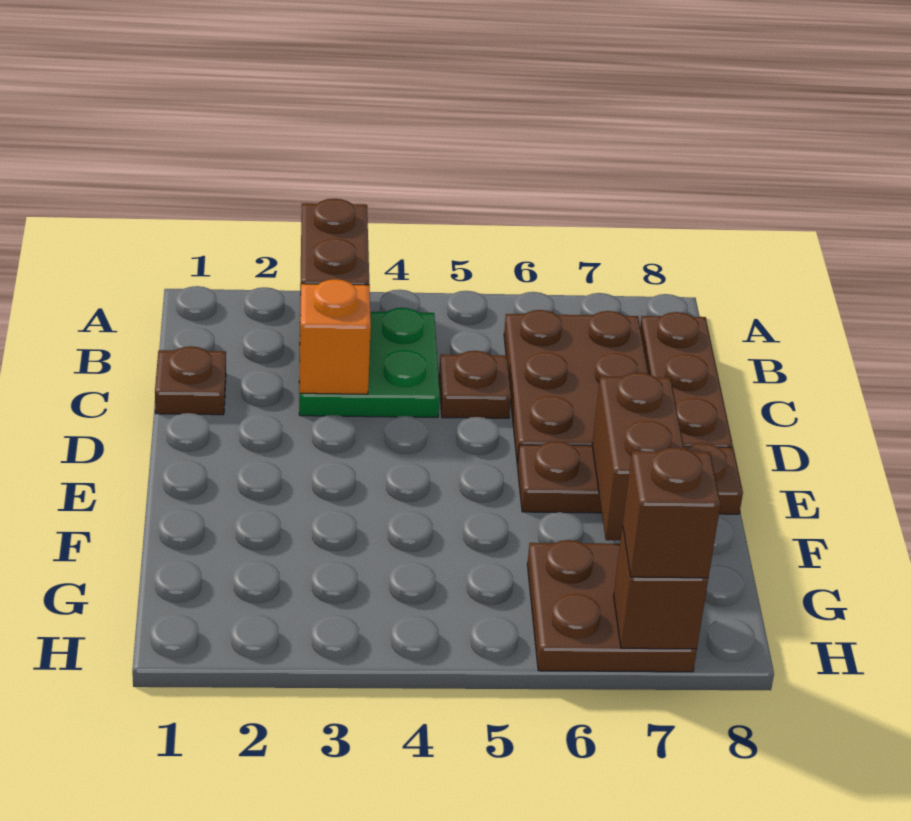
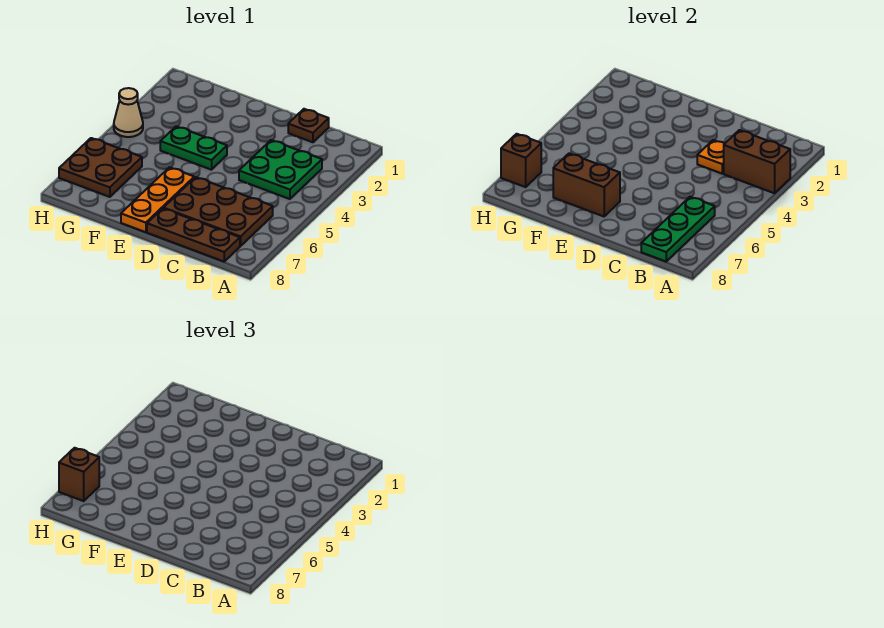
none -> green plate B6:B8 level 2
orange brick C3 level 2 -> orange plate C3 level 2
brown plate C5 level 1 -> none
none -> green plate E4:F4 level 1
brown plate E6:E8 level 1 -> orange plate E6:E8 level 1
none -> tan cone H4 level 1

